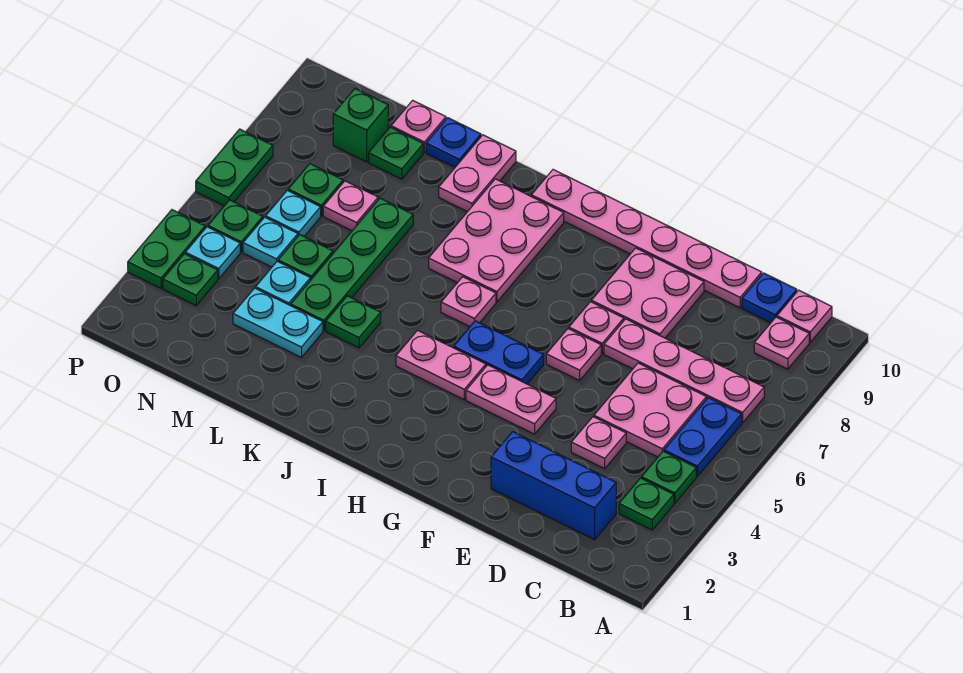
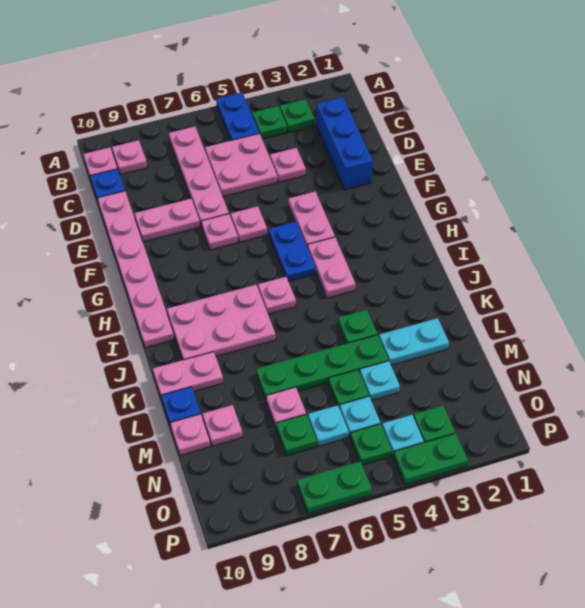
blue plate B5:B6 level 1 -> blue plate A5:B5 level 1
pink plate E8:F9 level 1 -> pink plate E8:E9 level 1
cyan plate L3:M3 level 1 -> cyan plate L2:L3 level 1
green plate M9 level 1 -> pink plate M9 level 1
green brick N9 level 1 -> none

